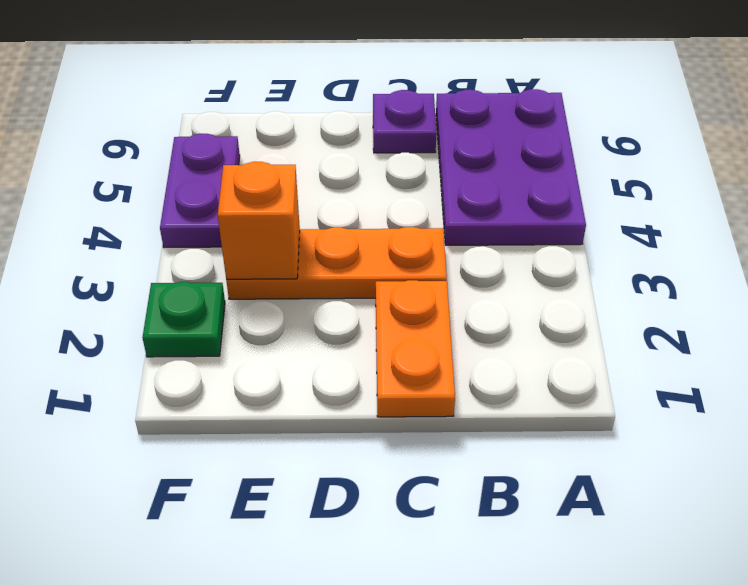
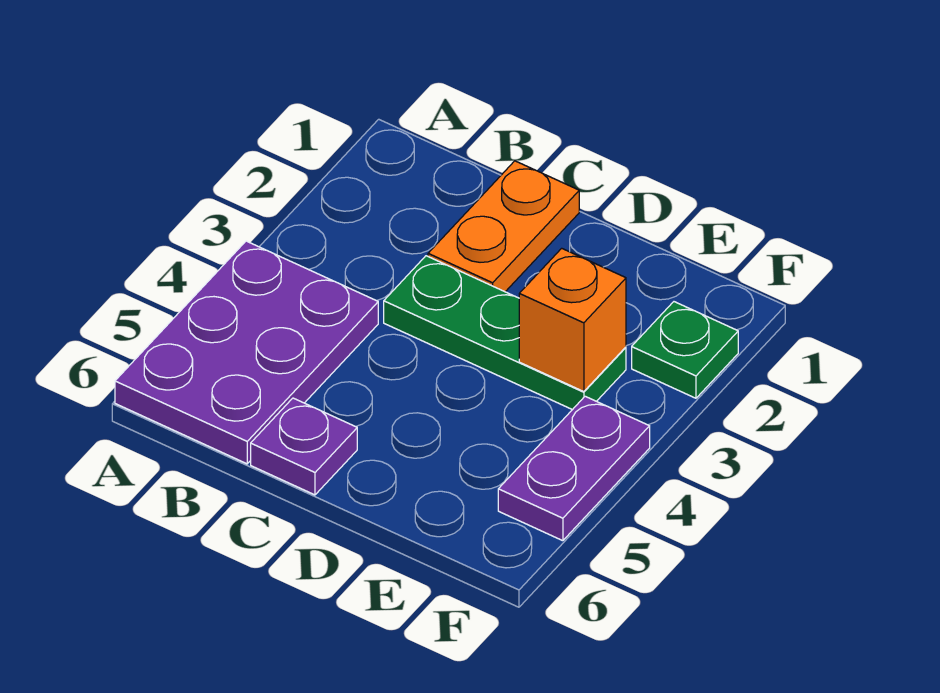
orange plate C3:E3 level 1 -> green plate C3:E3 level 1

